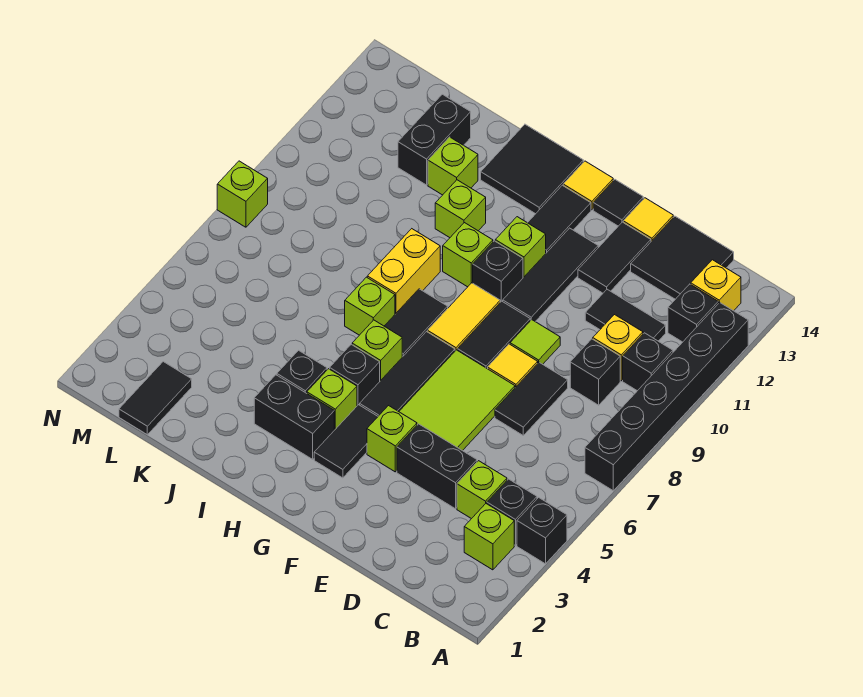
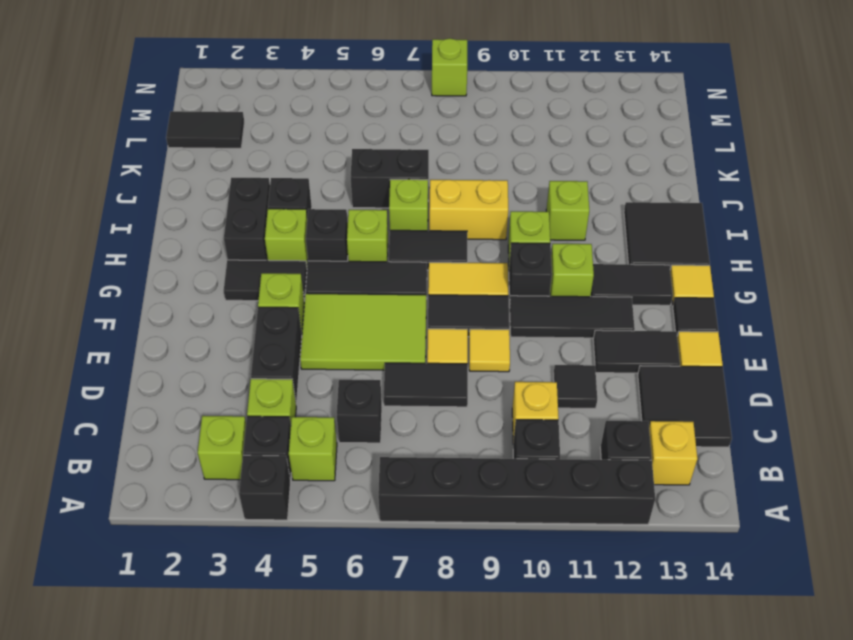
black brick C9 level 1 -> black brick C6 level 1
black tile C11:D11 level 1 -> black tile D11 level 1
lime tile E9 level 1 -> yellow tile E9 level 1
lime brick J12 level 1 -> lime brick B5 level 1
black brick K12:K13 level 1 -> black brick J6:J7 level 1

